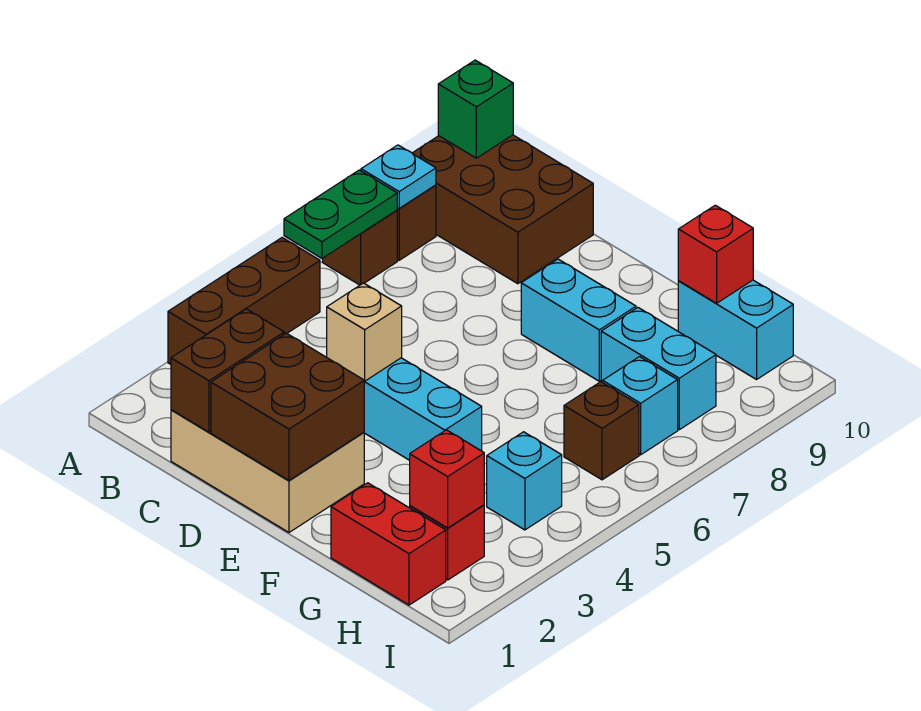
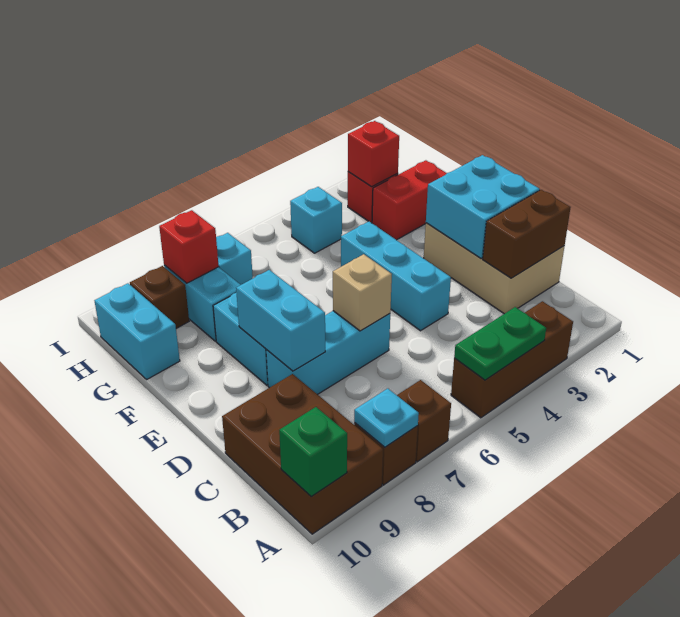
green plate A6:A7 level 2 -> green plate A4:A5 level 2
brown brick D1:E2 level 2 -> cyan brick D1:E2 level 2
tan brick D4 level 2 -> tan brick D6 level 2
none -> cyan brick D6:D8 level 1
none -> cyan brick D8:E8 level 2
red brick G1:H1 level 1 -> red brick G1:G2 level 1
red brick G10 level 2 -> red brick H8 level 2
brown brick H6 level 1 -> brown brick H9 level 1

